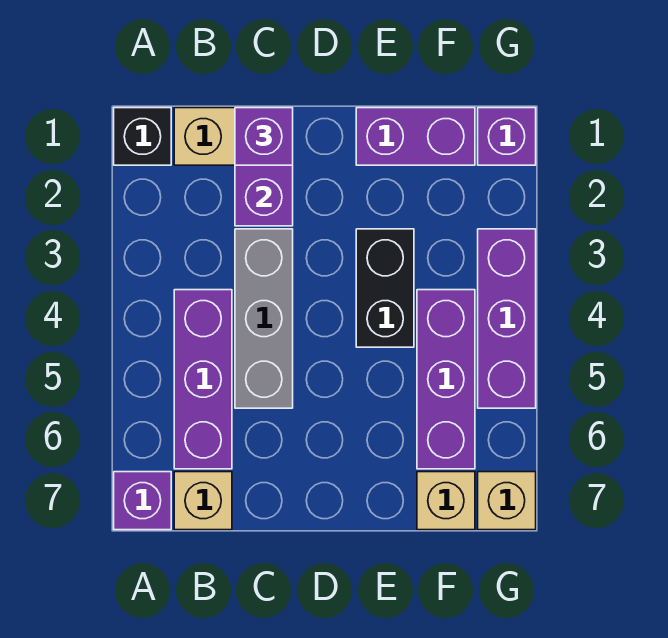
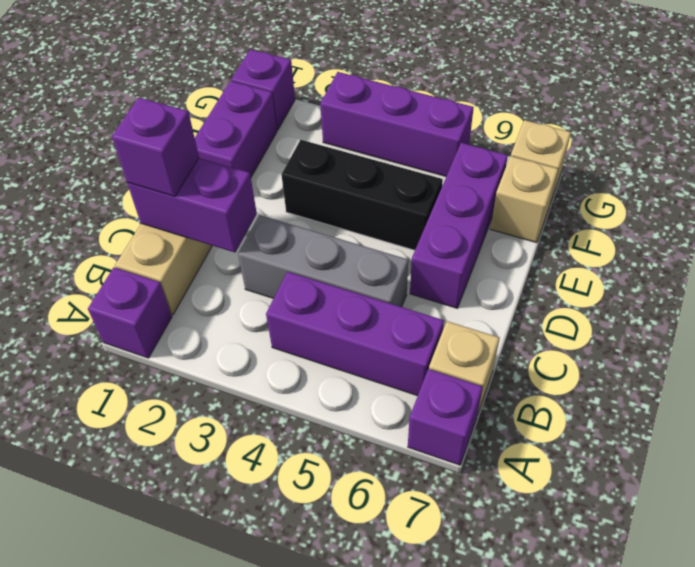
black brick A1 level 1 -> purple brick A1 level 1
black brick E3:E4 level 1 -> black brick E3:E5 level 1
purple brick F4:F6 level 1 -> purple brick D6:F6 level 1

